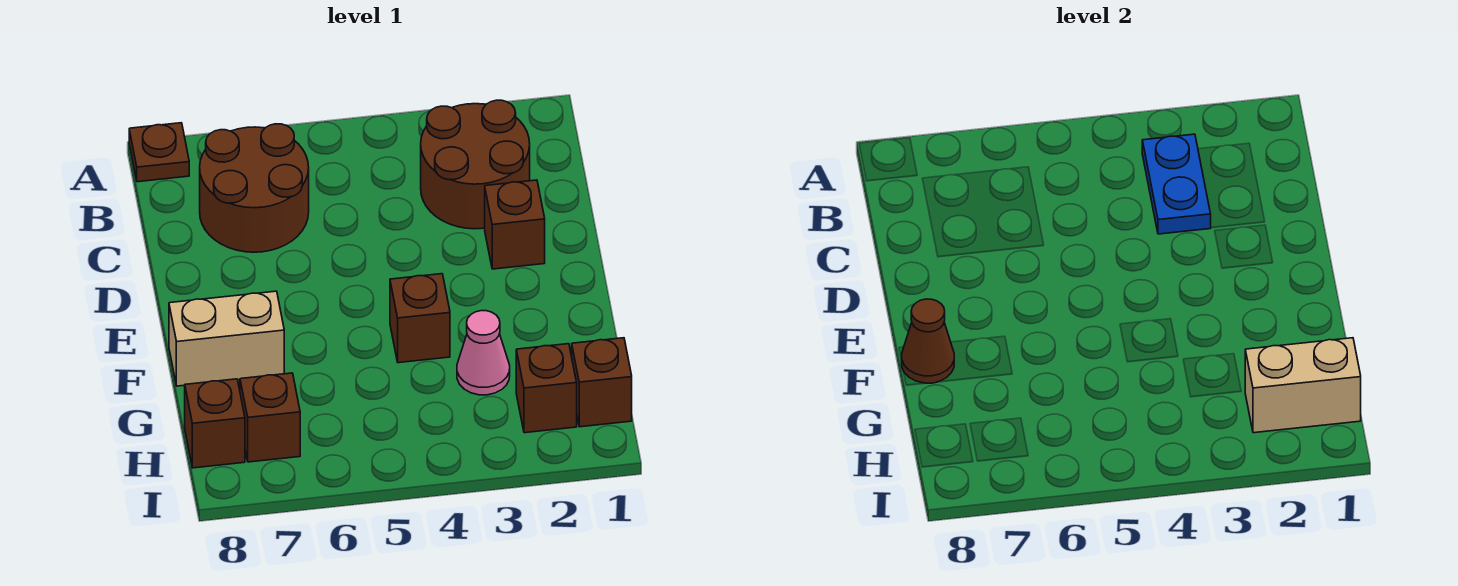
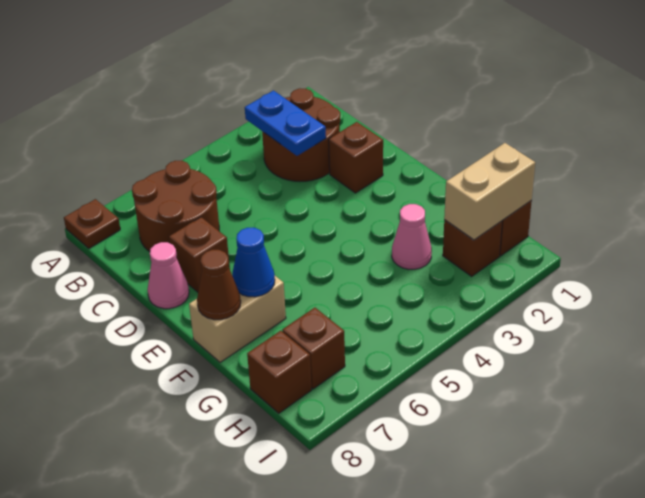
none -> pink cone D8 level 1
brown brick F4 level 1 -> brown brick D7 level 1
none -> blue cone F7 level 2

